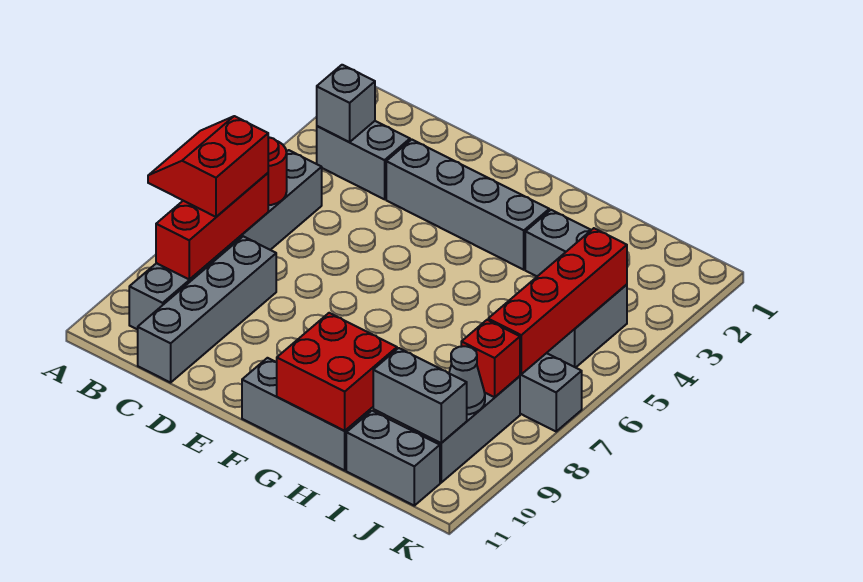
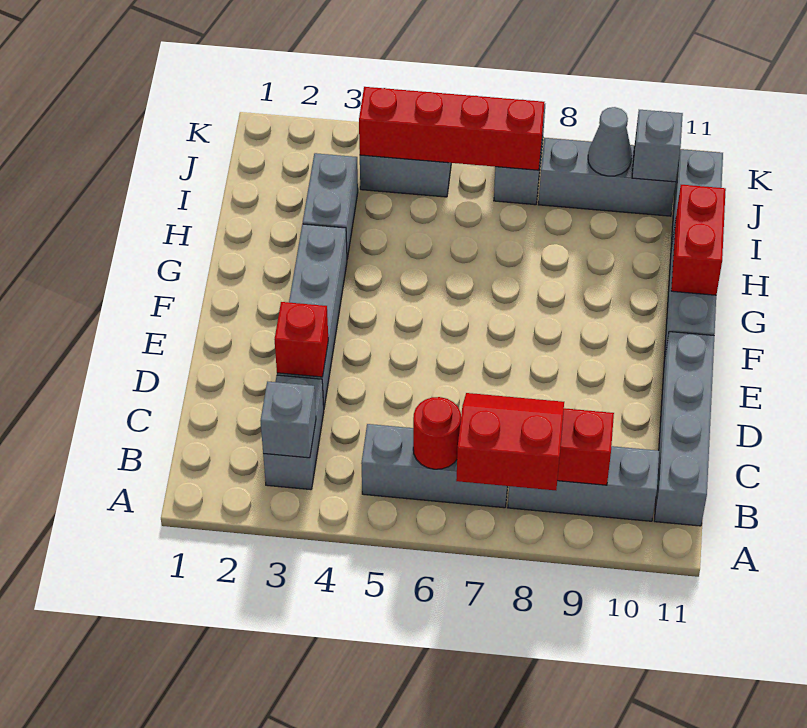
red slope A7:B8 level 3 top B -> red slope A7:B8 level 3 top A
grey brick C8:C11 level 1 -> grey brick B11:E11 level 1
red brick G10:H11 level 2 -> red brick G11:H11 level 2
grey brick I10:J10 level 2 -> grey brick J10 level 2
red brick J8 level 2 -> red brick D3 level 2

